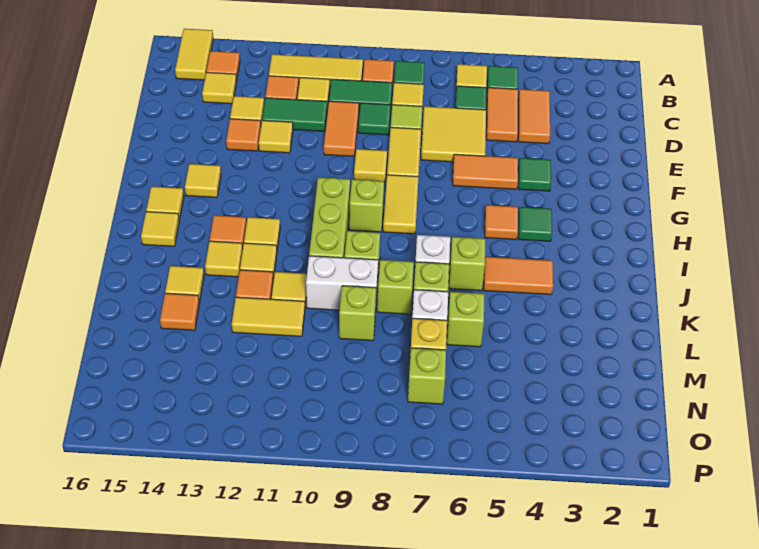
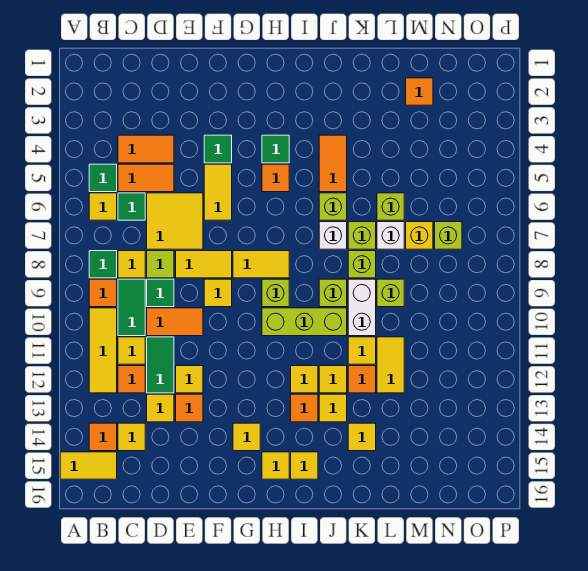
orange tile F5:F6 level 1 -> yellow tile F5:F6 level 1
orange tile L14 level 1 -> orange tile M2 level 1

